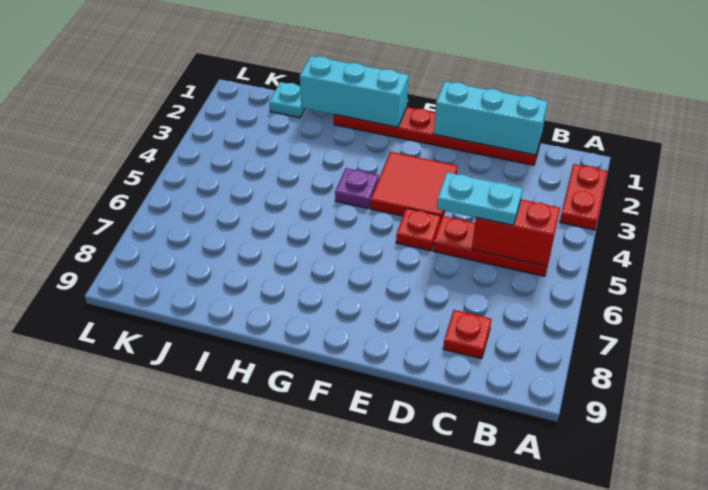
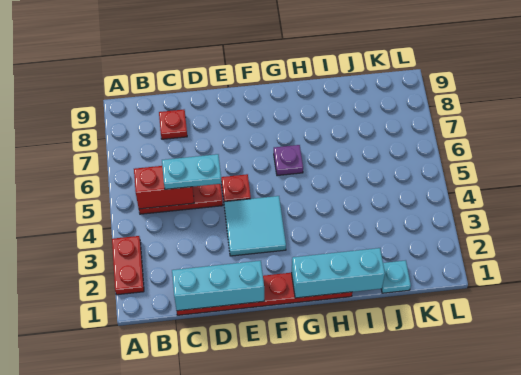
red tile E3:F4 level 1 -> cyan tile E3:F4 level 1
purple plate G4 level 1 -> purple plate G6 level 1

